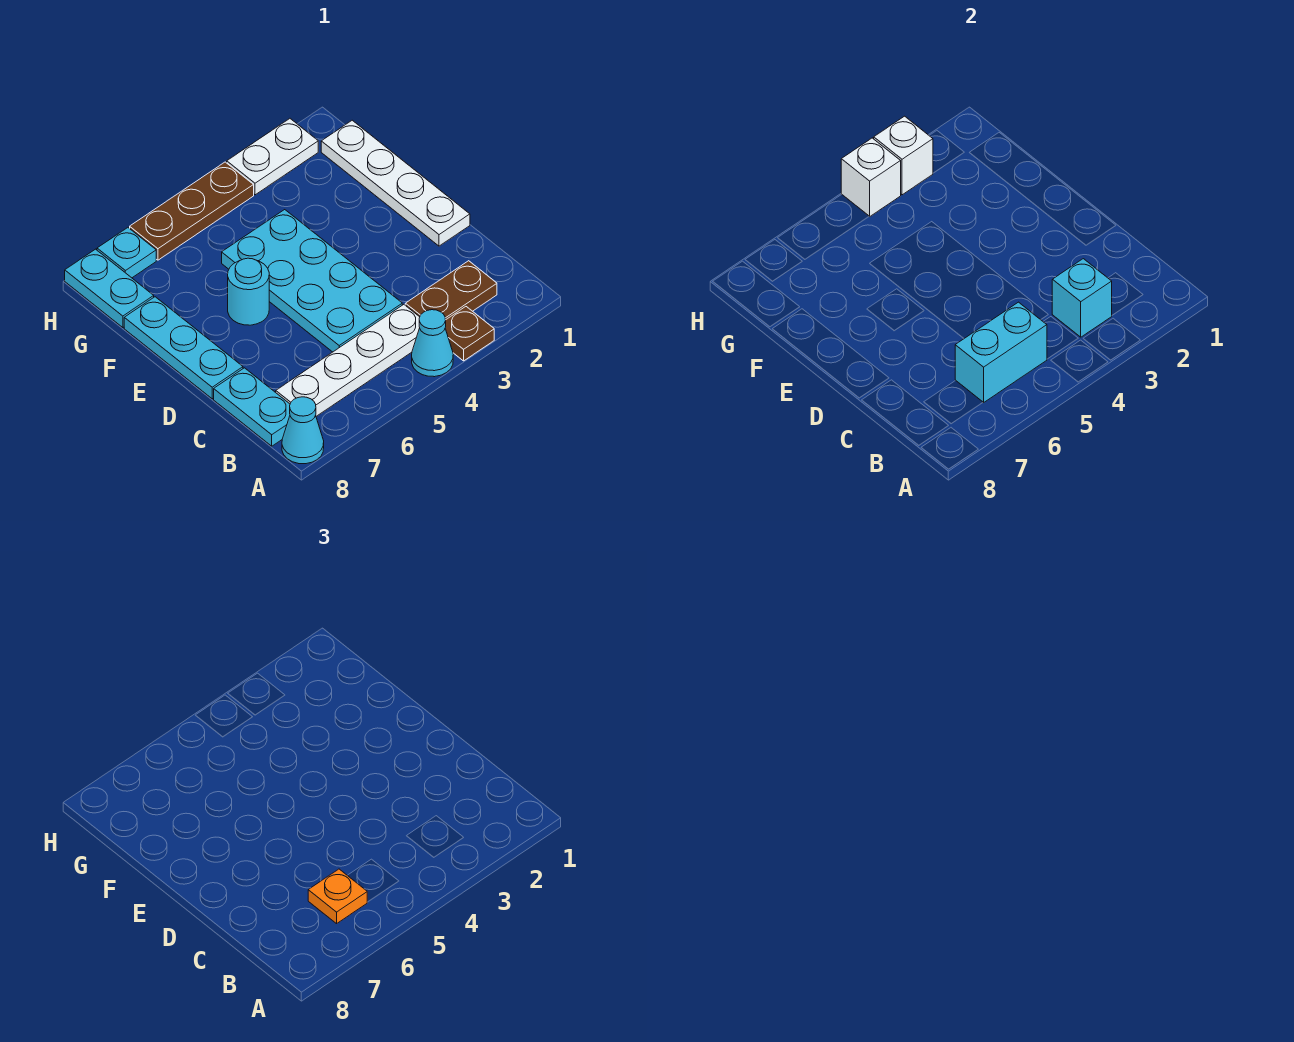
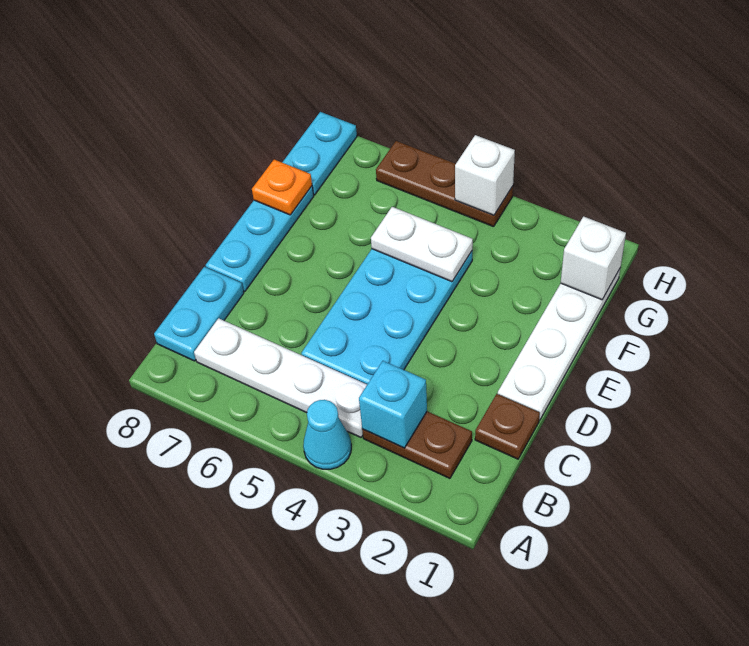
brown plate A3 level 1 -> brown plate C1 level 1
cyan cone A8 level 1 -> none
cyan brick B5:B6 level 2 -> none
orange plate B6 level 3 -> orange plate F8 level 2
cyan round brick E6 level 1 -> none
white plate H2:H3 level 1 -> white plate F4:F5 level 2
white brick H3 level 2 -> white brick G1 level 2
cyan plate H7 level 1 -> none

